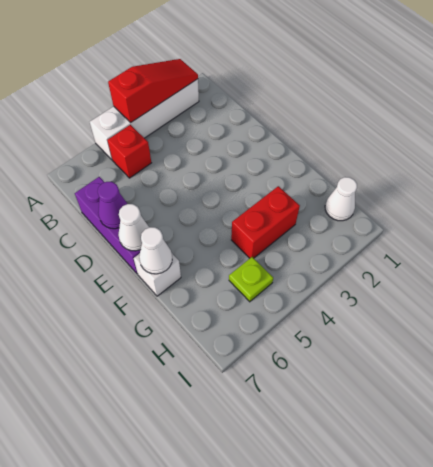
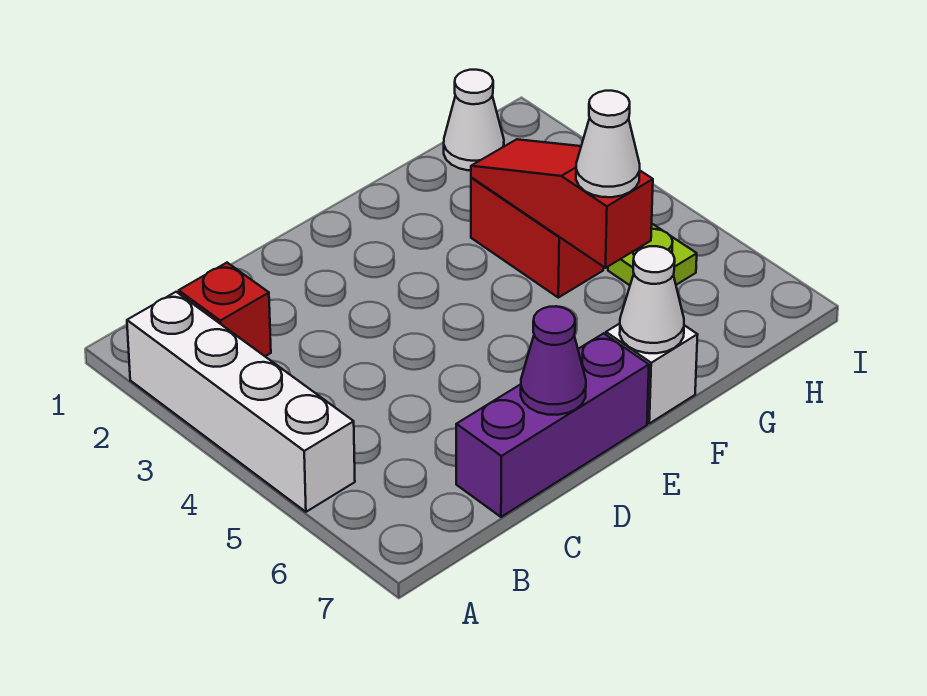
red slope A2:A4 level 2 top 4 -> red slope G3:G5 level 2 top 5
red brick B5 level 1 -> red brick B2 level 1
white cone E7 level 2 -> white cone G5 level 3

